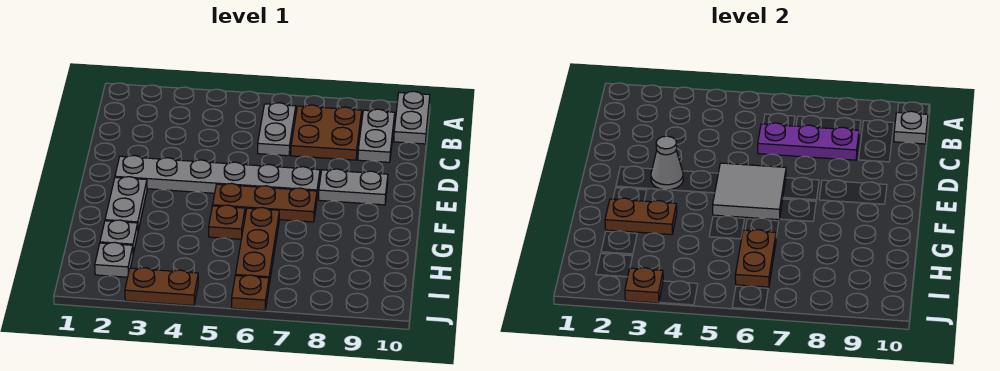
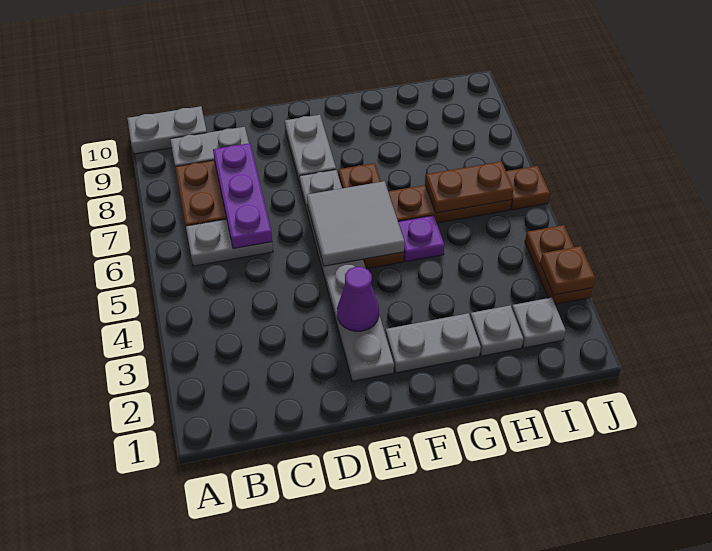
grey plate B10 level 2 -> none
grey cone E3 level 2 -> purple cone E3 level 2
brown plate G2:G3 level 2 -> none
brown plate G5 level 1 -> purple plate G5 level 1

